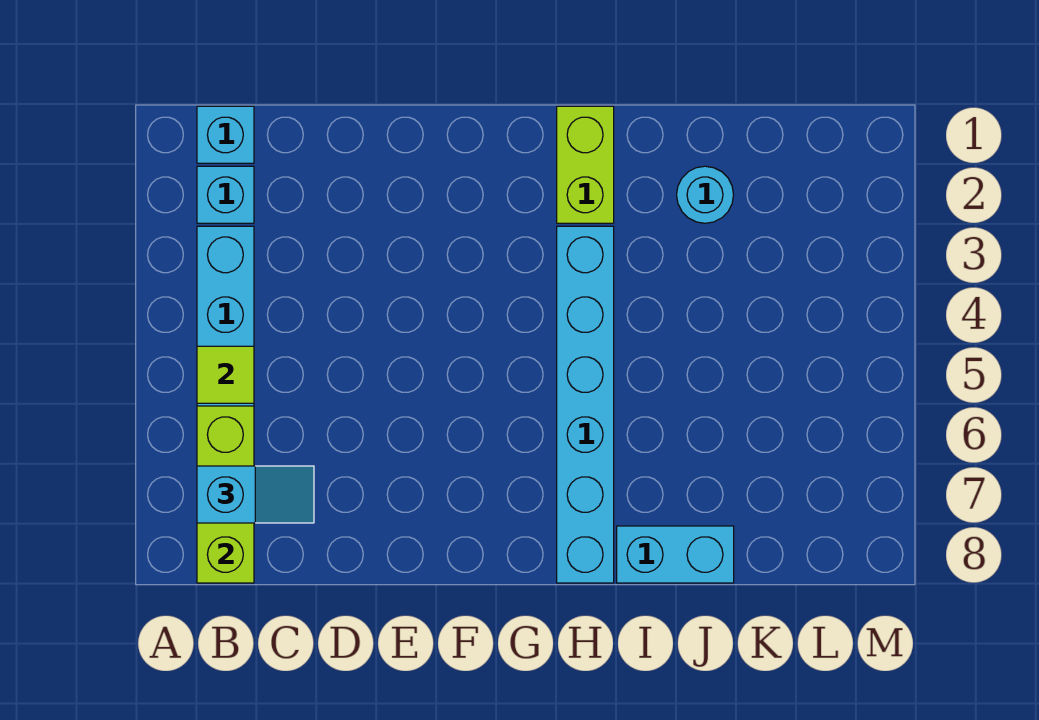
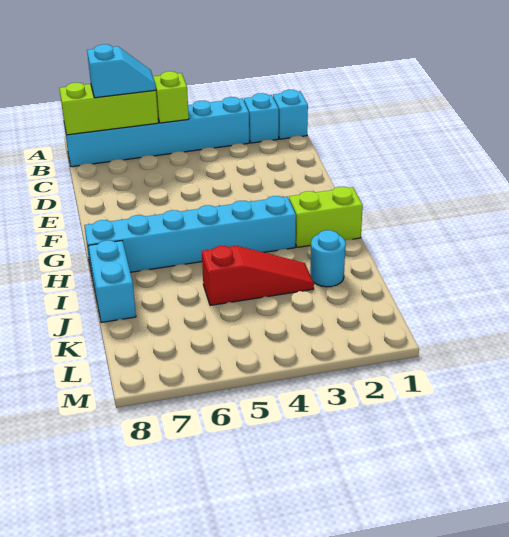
lime tile B5 level 2 -> lime brick B5 level 2
cyan slope B7:C7 level 3 top B -> cyan slope B6:B7 level 3 top 7
none -> red slope J3:J5 level 1 top 5

